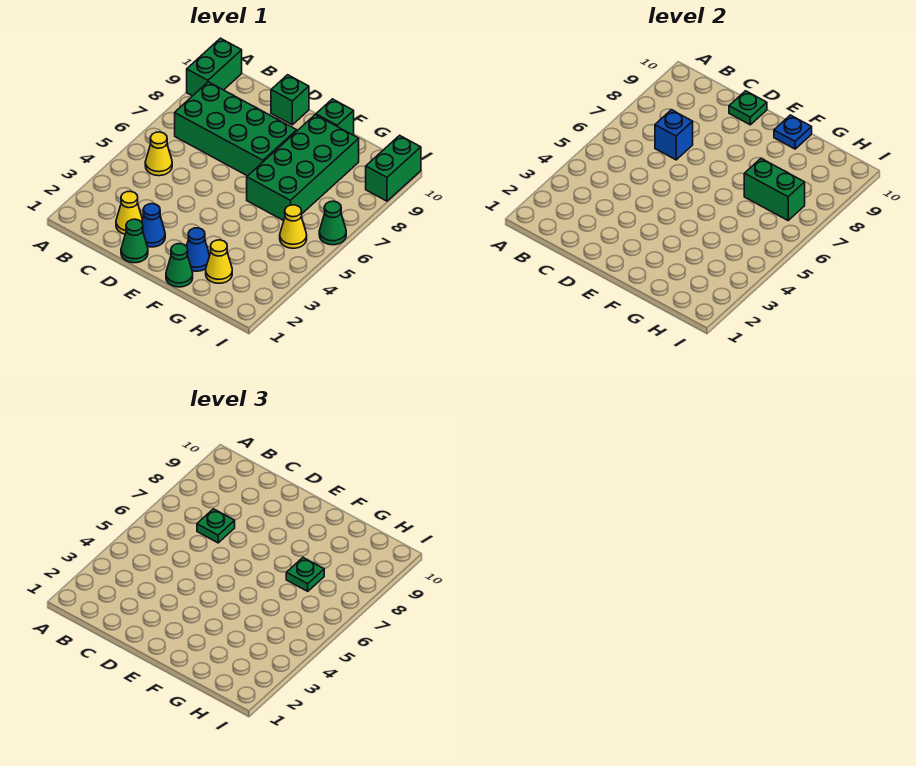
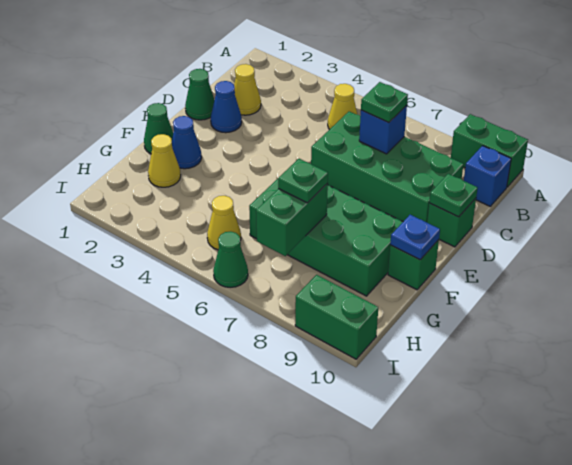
green brick B7:E8 level 1 -> green brick C6:D9 level 1
none -> blue brick B10 level 1

